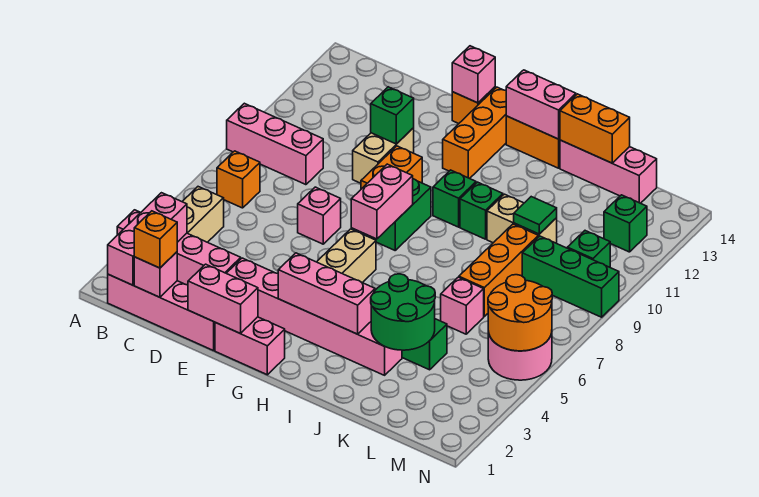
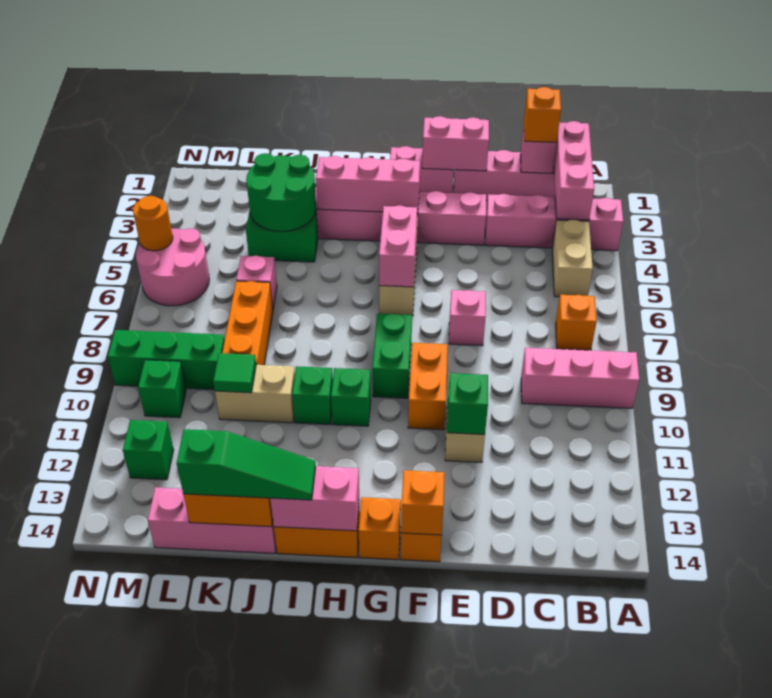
pink brick F14 level 2 -> orange brick F14 level 2
pink brick G7:G8 level 2 -> pink brick G5:G6 level 2
orange brick G12:G14 level 1 -> orange brick G14 level 1
none -> green slope I14:K14 level 3 top K
orange round brick M5:N6 level 2 -> orange round brick N5 level 2

